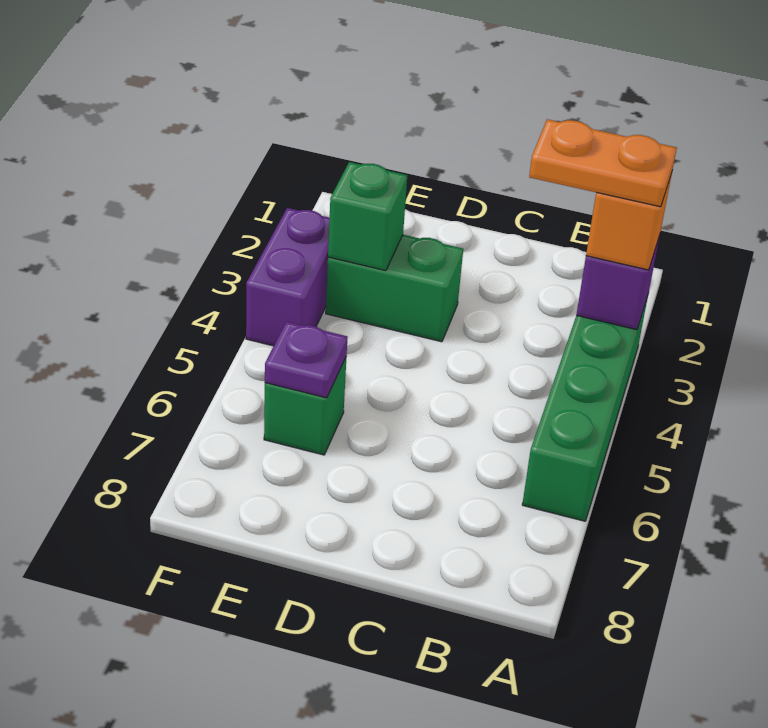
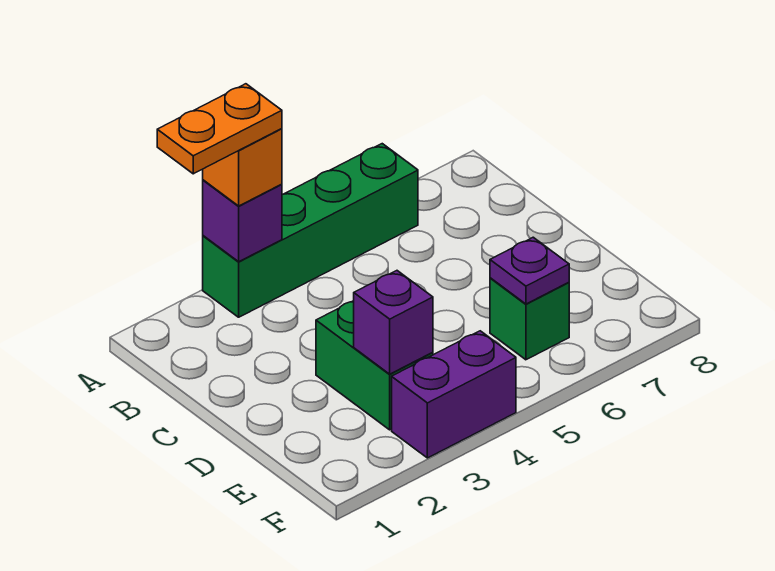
orange plate A3:B3 level 4 -> orange plate A2:A3 level 4
green brick E3 level 2 -> purple brick E3 level 2

